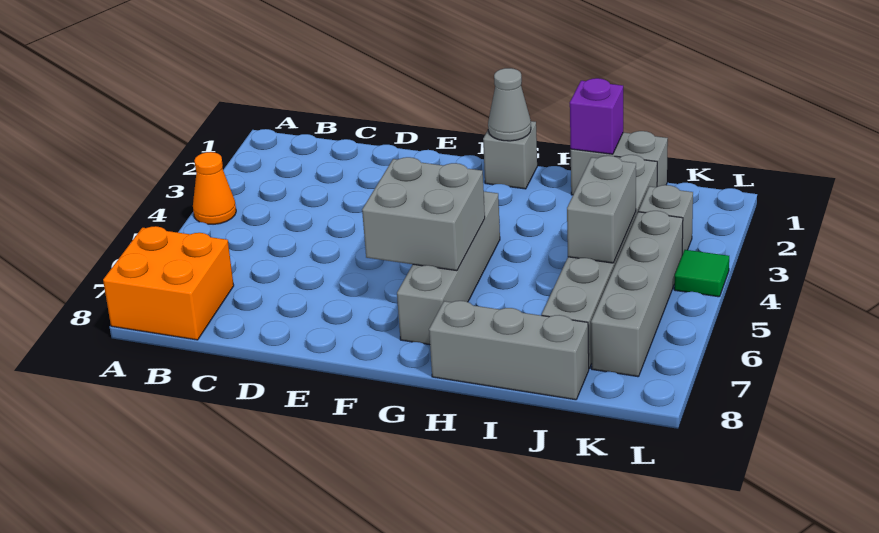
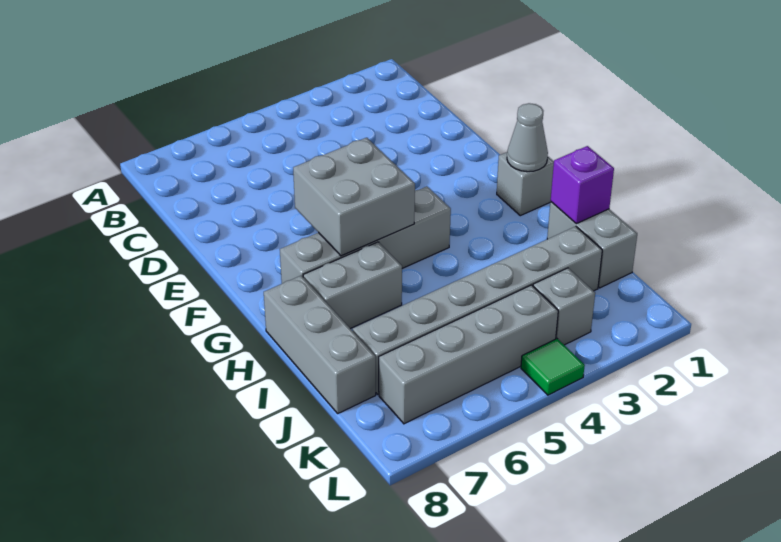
orange cone A4 level 1 -> none
orange brick A7:B8 level 1 -> none
grey brick J4:J5 level 2 -> grey brick H6:H7 level 1

